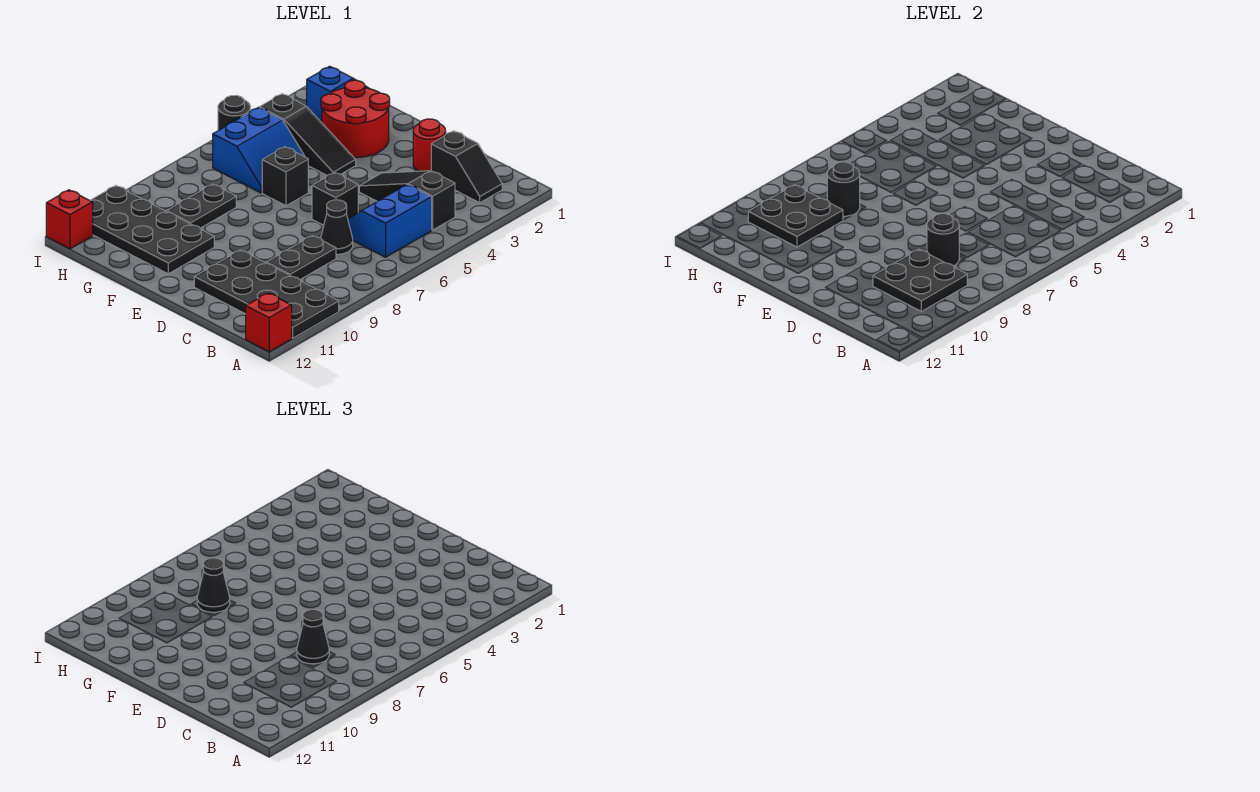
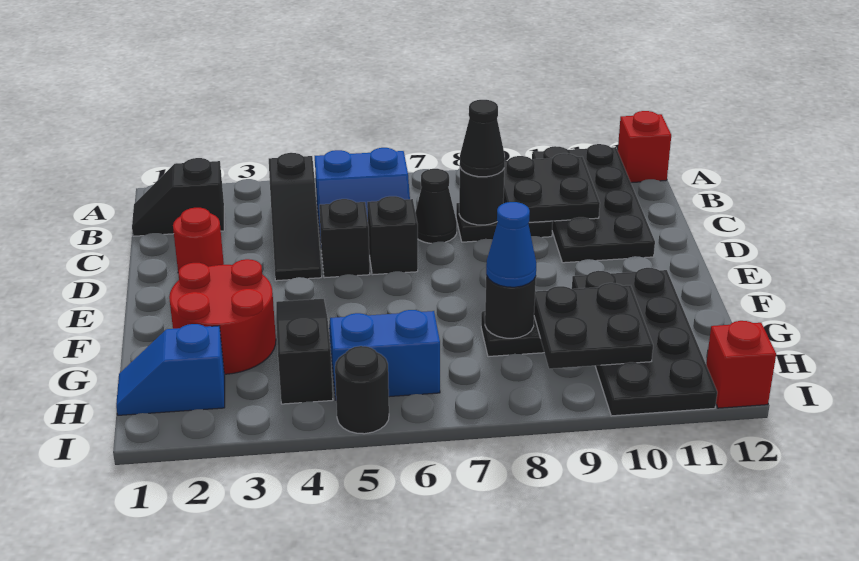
black slope B2:C2 level 1 top C -> black slope B1:B2 level 1 top 2
black brick F6 level 1 -> black brick D5 level 1
black cone G8 level 3 -> blue cone G8 level 3

